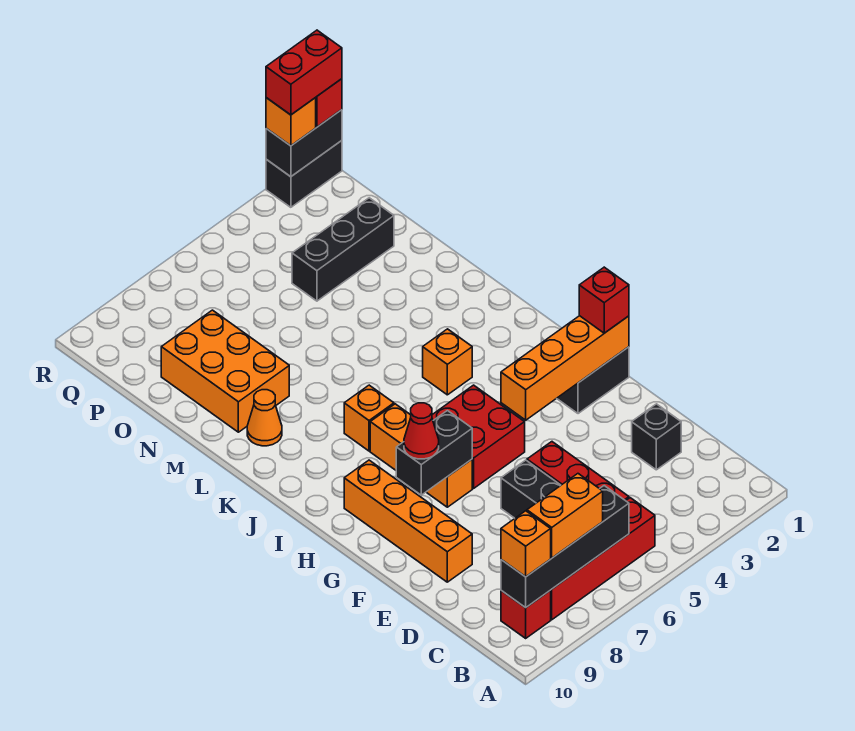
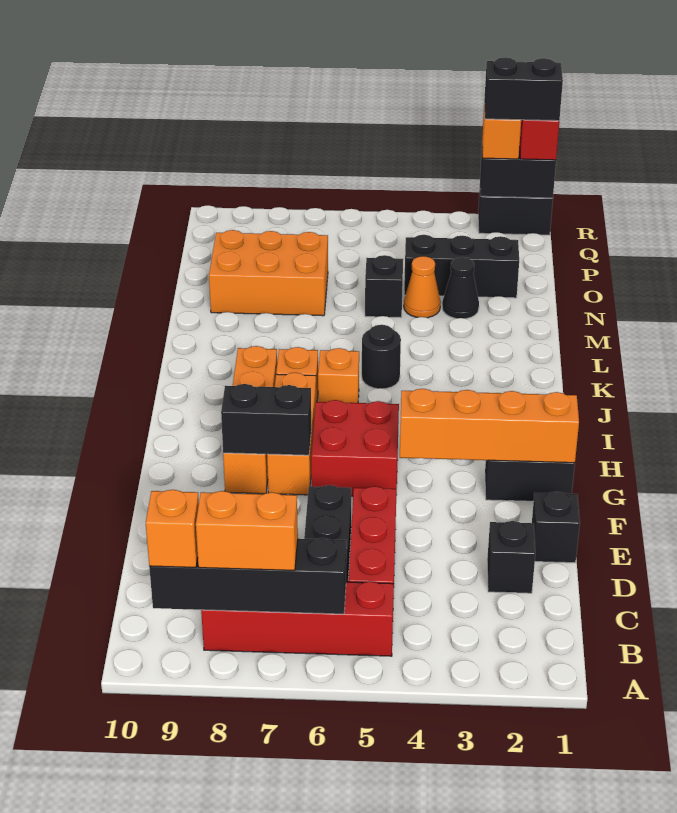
red brick B9 level 1 -> none
none -> black brick E1 level 1
orange brick E9:H9 level 1 -> orange brick G8:J8 level 1
red brick G1 level 3 -> none
red cone G8 level 3 -> none
orange brick J4 level 1 -> orange brick J6 level 1
none -> black round brick K5 level 1
orange cone L9 level 1 -> orange cone N4 level 1
orange brick M8:O9 level 1 -> orange brick N7:O9 level 1
none -> black cone N3 level 1
none -> black brick N5 level 1
red brick R1:R2 level 4 -> black brick R1:R2 level 4

